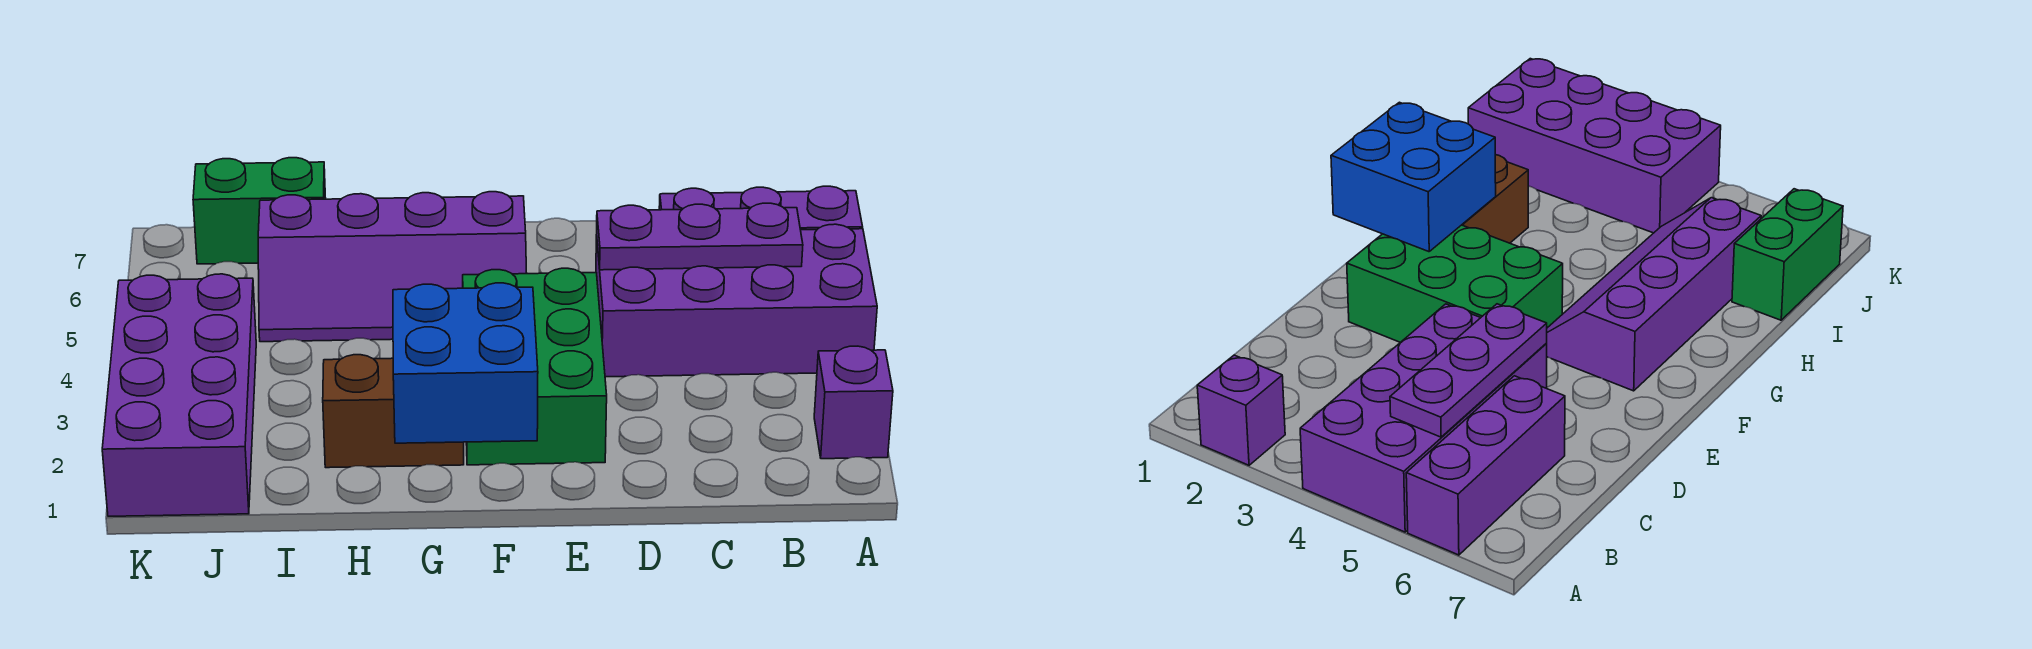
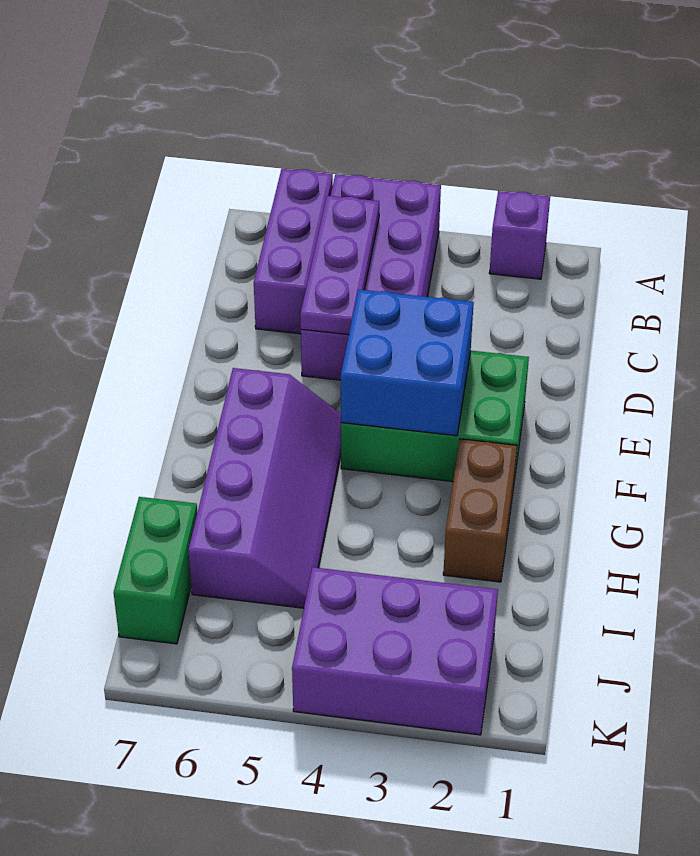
blue brick F1:G2 level 2 -> blue brick E3:F4 level 2
purple brick J1:K4 level 1 -> purple brick J2:K4 level 1

